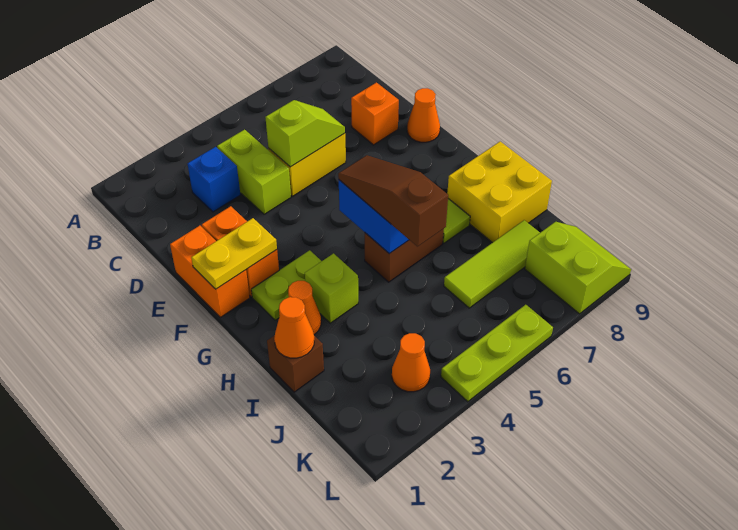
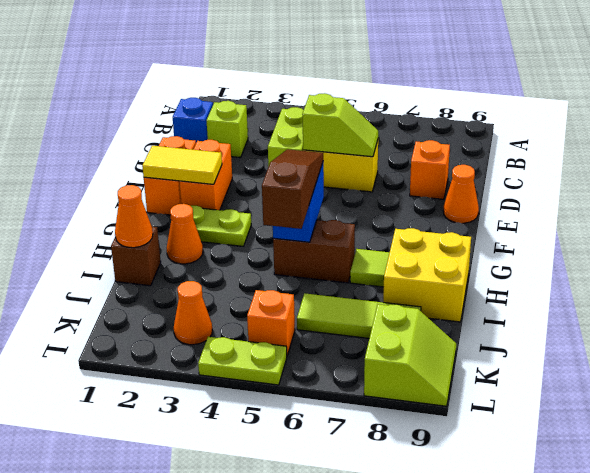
blue brick C3 level 1 -> blue brick C1 level 1
yellow plate F1:F2 level 2 -> yellow tile F1:F2 level 2
lime brick H3 level 1 -> lime brick C2 level 1
none -> orange brick K5 level 1
lime plate L4:L6 level 1 -> lime plate L4:L5 level 1

